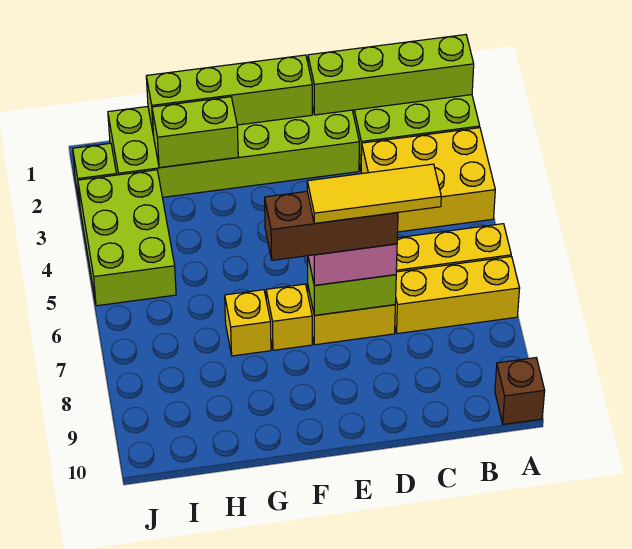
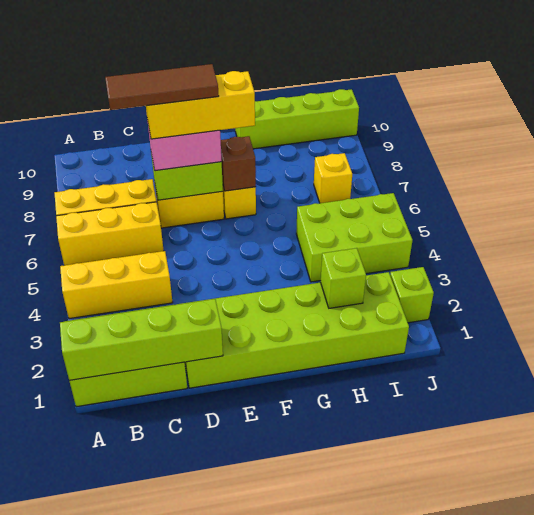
yellow brick A3:C4 level 1 -> yellow brick A4:C4 level 1
brown brick A10 level 1 -> brown brick F7 level 2
yellow tile C7:E7 level 5 -> brown tile C7:E7 level 5
brown brick D7:F7 level 4 -> yellow brick D7:F7 level 4
lime brick E1:H1 level 2 -> lime brick G10:J10 level 1
lime brick G2:H2 level 2 -> lime brick H2 level 2
yellow brick G7 level 1 -> yellow brick I7 level 1
lime brick I3:J5 level 1 -> lime brick H4:J5 level 1

